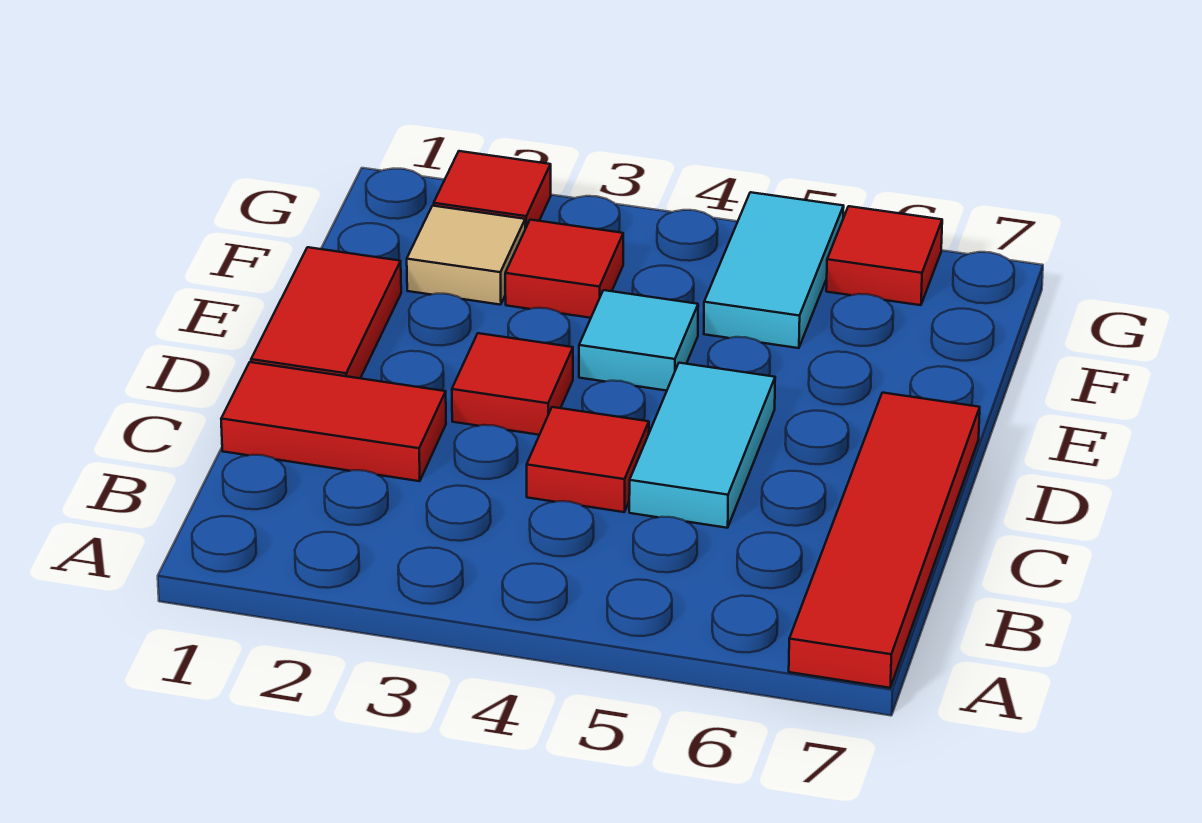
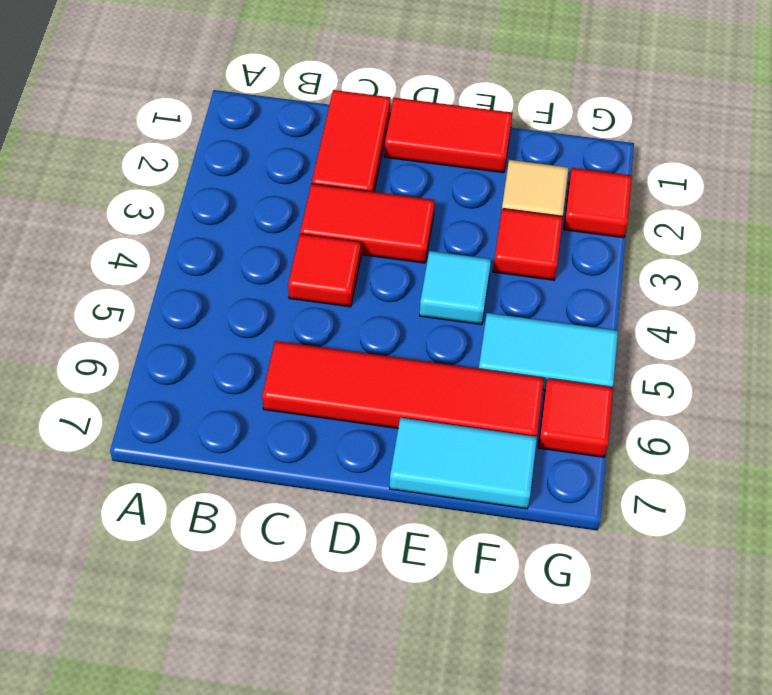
red tile A7:D7 level 1 -> red tile C6:F6 level 1
cyan tile C5:D5 level 1 -> cyan tile E7:F7 level 1
red tile D3 level 1 -> red tile C3:D3 level 1

